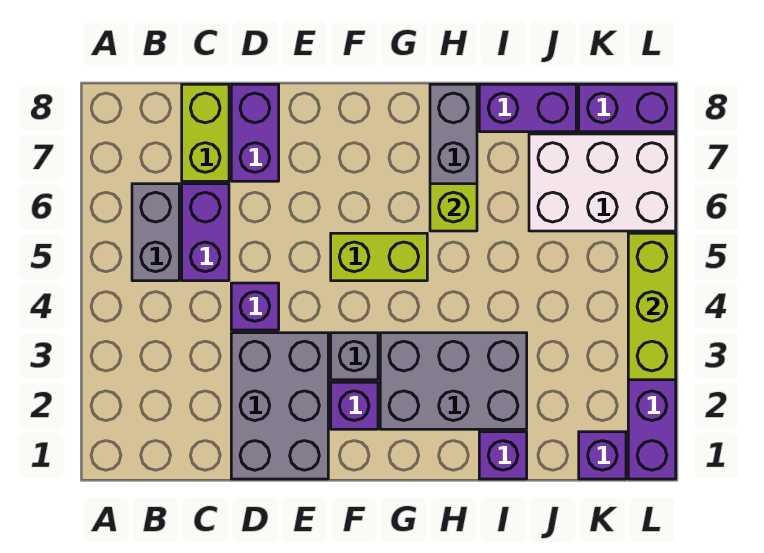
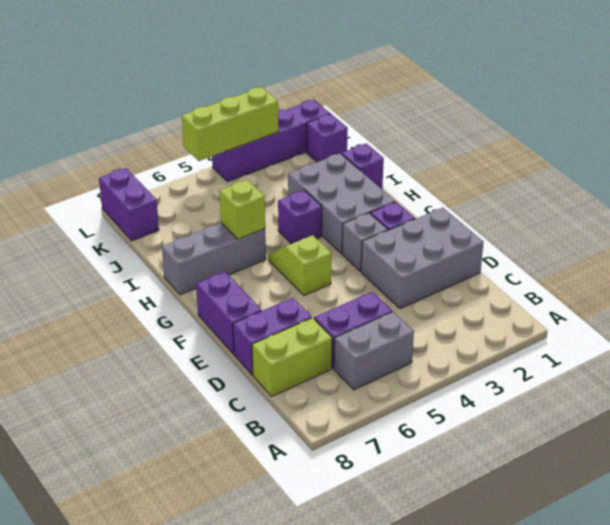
purple brick D4 level 1 -> purple brick H4 level 1
lime brick F5:G5 level 1 -> lime slope F5:G5 level 1 top F
purple brick I8:J8 level 1 -> purple brick E8:F8 level 1
white brick J6:L7 level 1 -> none

